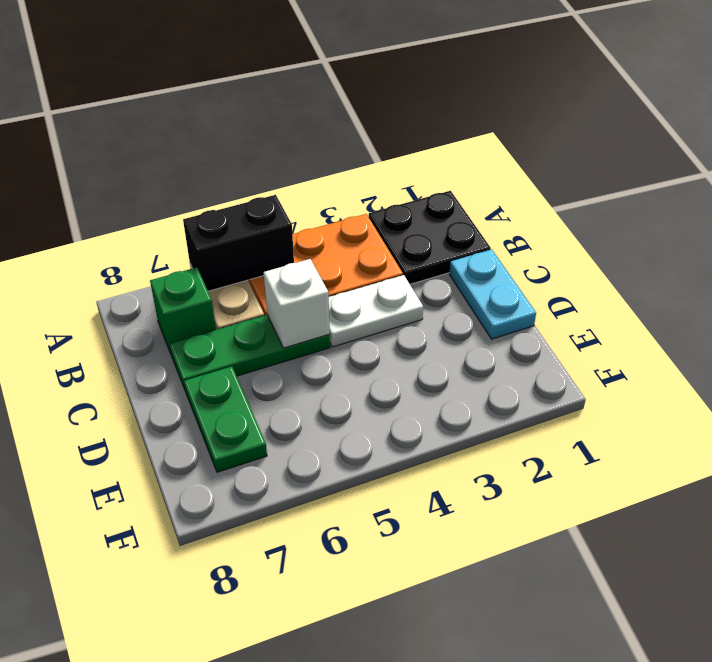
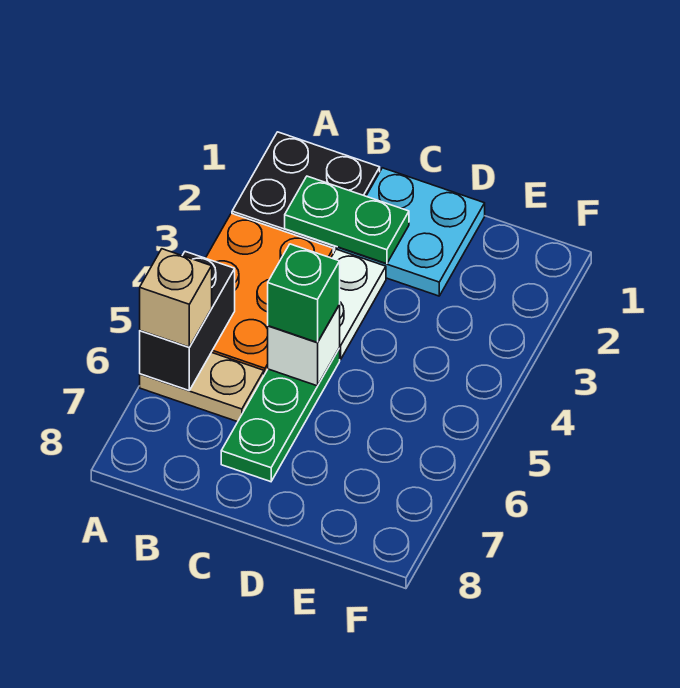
none -> tan brick A6 level 3
green brick B7 level 1 -> green brick C5 level 3
cyan plate C1:D1 level 1 -> cyan plate C1:D2 level 1
green plate D7:E7 level 1 -> green plate B2:C2 level 2

